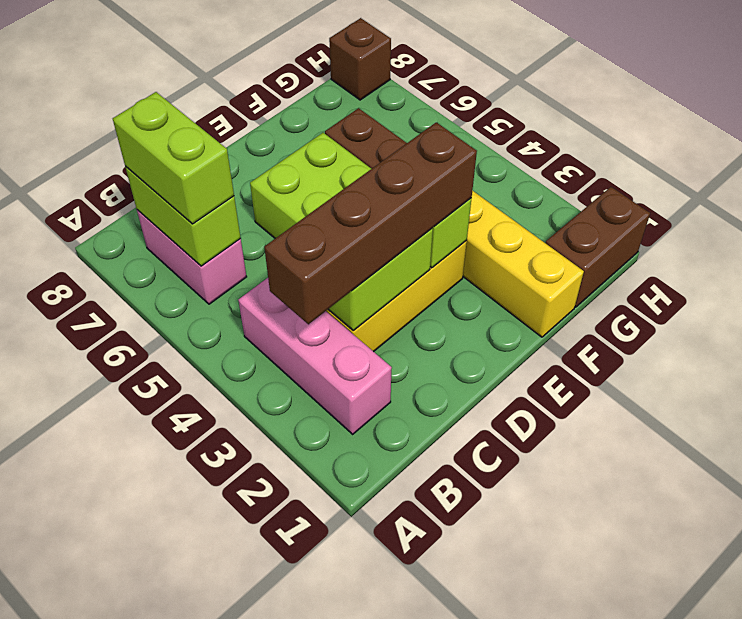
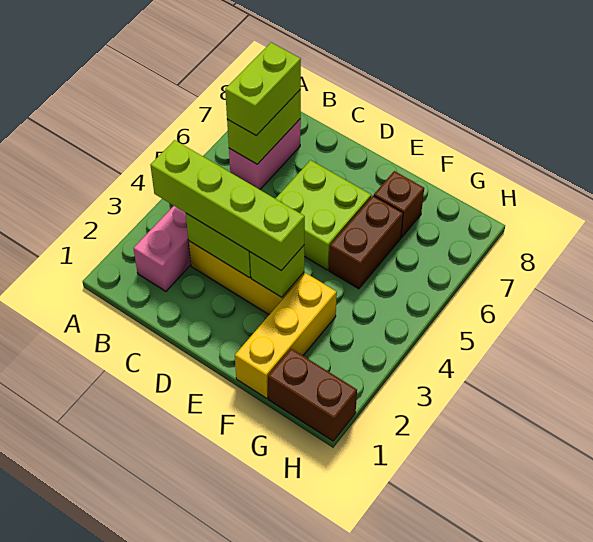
brown brick B3:E3 level 3 -> lime brick B3:E3 level 3
brown brick H8 level 1 -> brown brick F7 level 1

